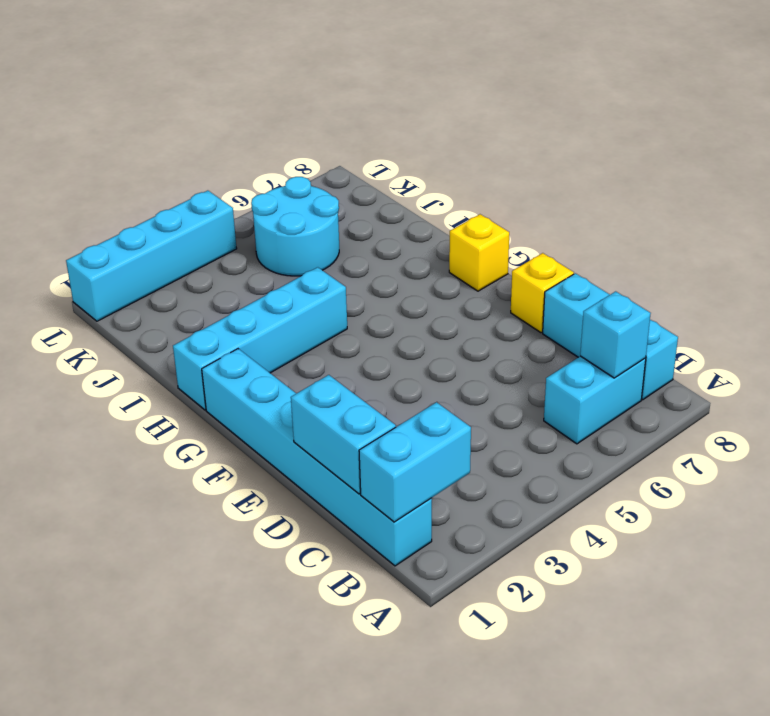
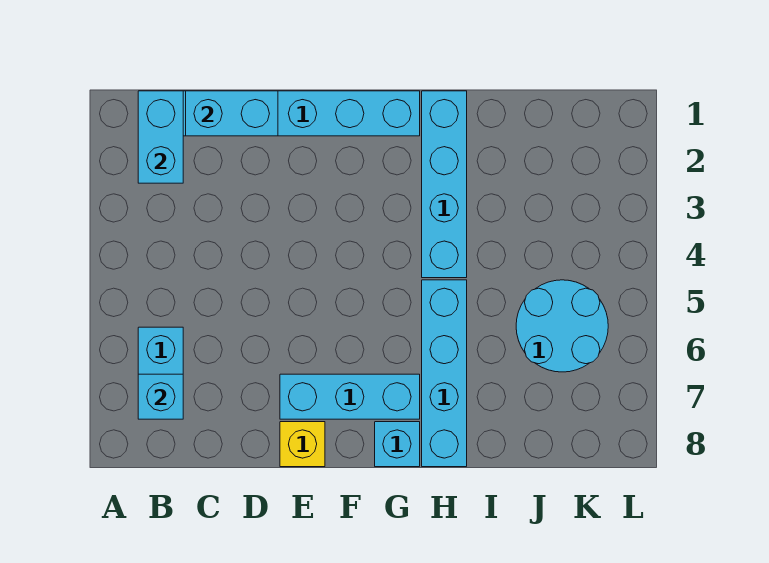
cyan brick B8:D8 level 1 -> cyan brick E7:G7 level 1
yellow brick G8 level 1 -> cyan brick G8 level 1
cyan brick L1:L4 level 1 -> cyan brick H5:H8 level 1

